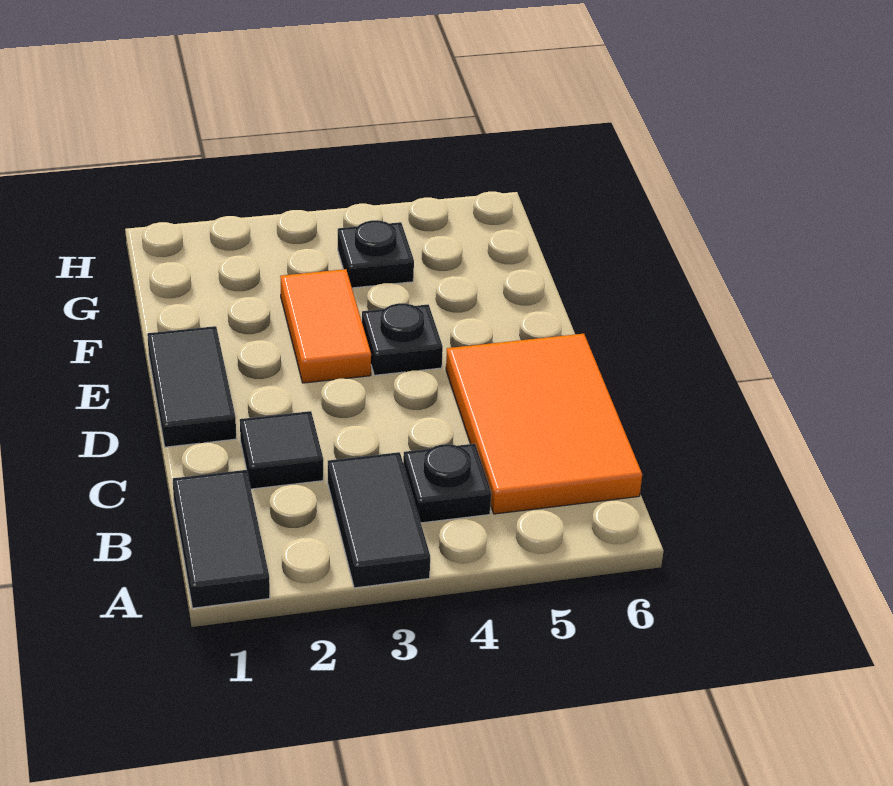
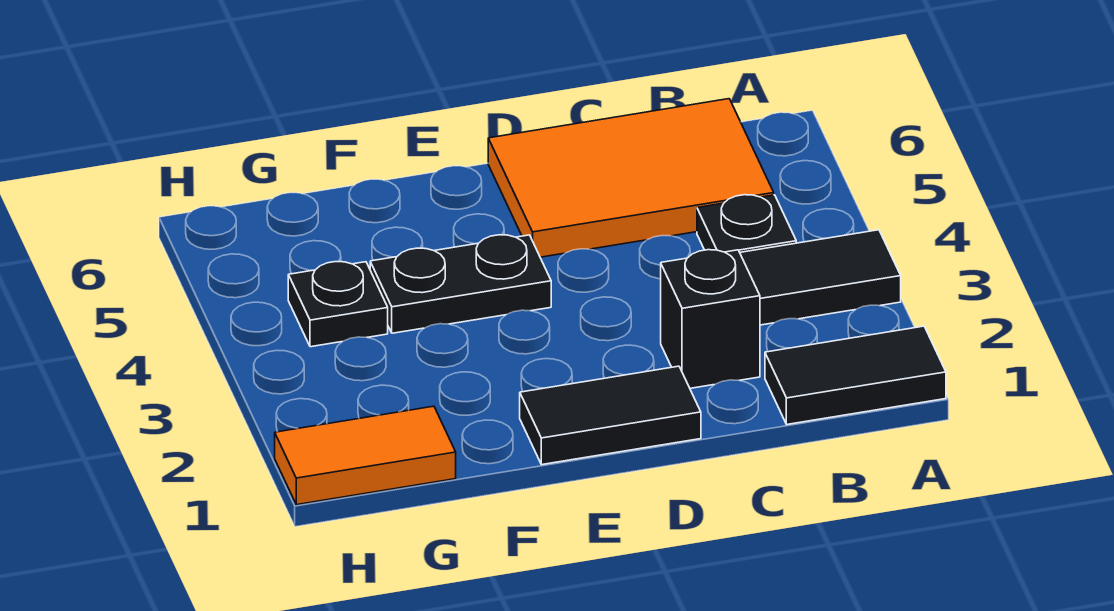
black tile C2 level 1 -> black brick C2 level 1
orange tile E3:F3 level 1 -> orange tile G1:H1 level 1
black plate E4 level 1 -> black plate E4:F4 level 1

